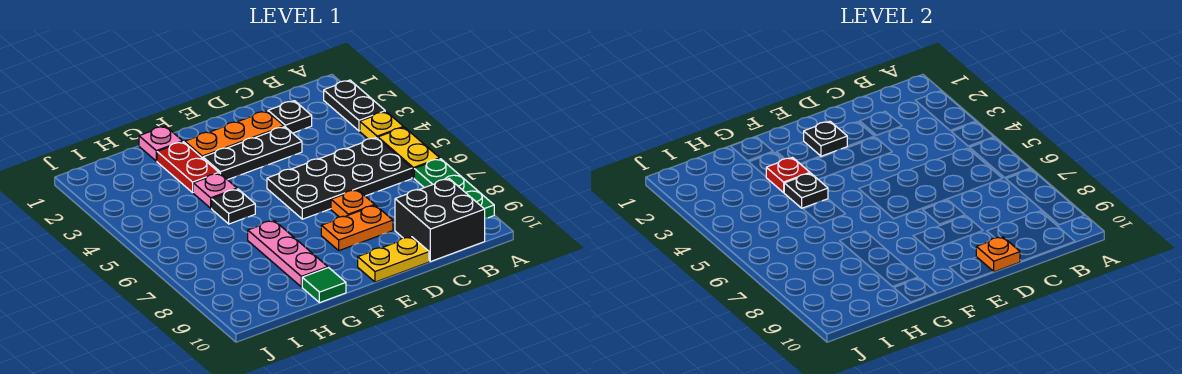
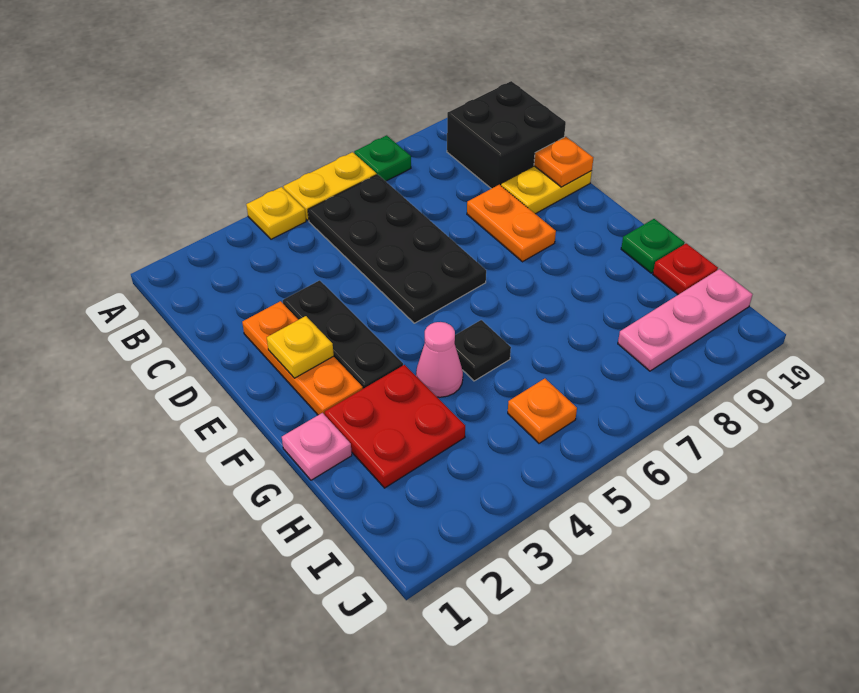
black plate A2:A3 level 1 -> none
green plate A7:A9 level 1 -> green plate A7 level 1
black plate C2 level 1 -> none
orange plate D7 level 1 -> orange plate I5 level 1
yellow plate D10:E10 level 1 -> yellow plate D9:D10 level 1
black plate E2 level 2 -> yellow plate E2 level 2
red plate G2:G3 level 1 -> red plate G2:H3 level 1
red plate G3 level 2 -> red plate H10 level 1
pink plate G4 level 1 -> pink cone G4 level 1
black plate G4 level 2 -> none
pink plate G7:G9 level 1 -> pink plate I8:I10 level 1
green tile G10 level 1 -> green plate G10 level 1

